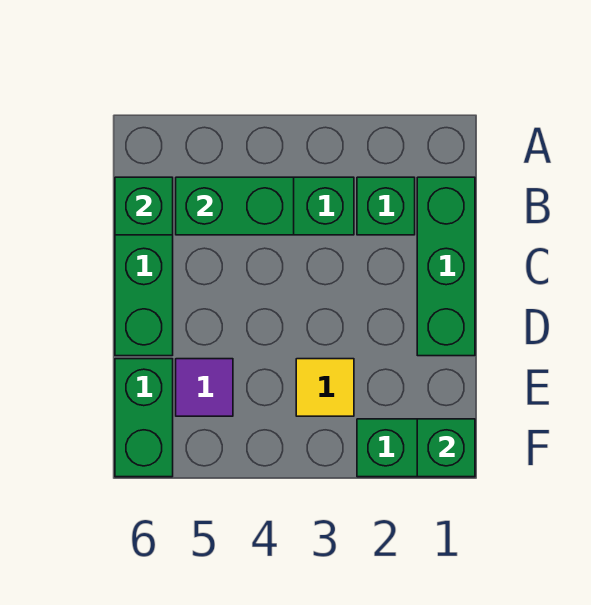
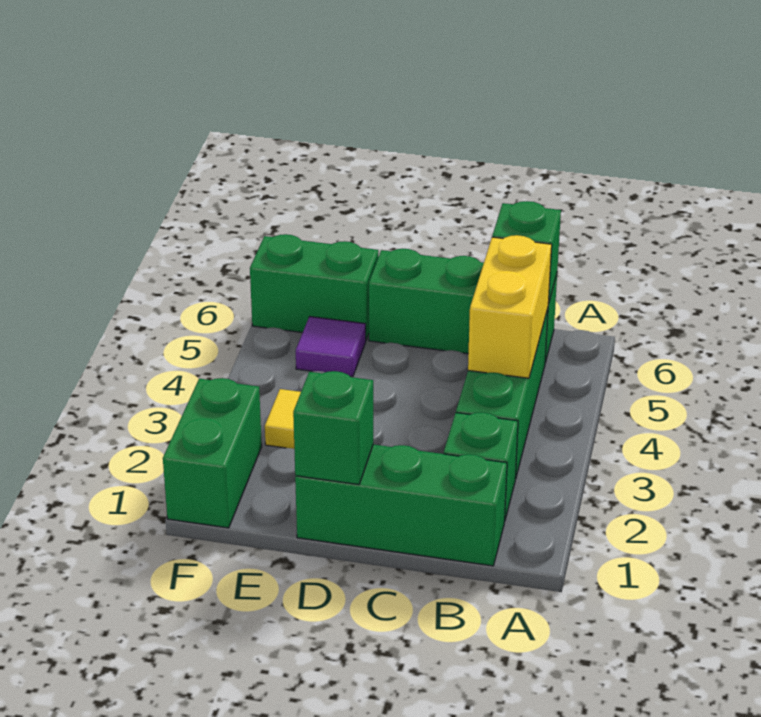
green brick B4:B5 level 2 -> yellow brick B4:B5 level 2
green brick F1 level 2 -> green brick D1 level 2

